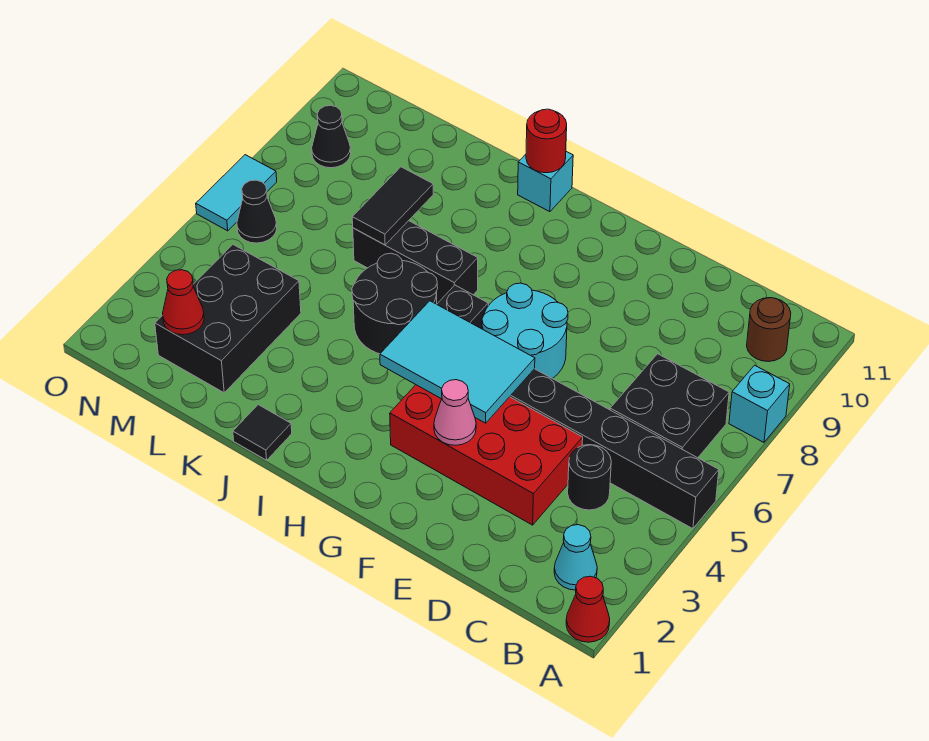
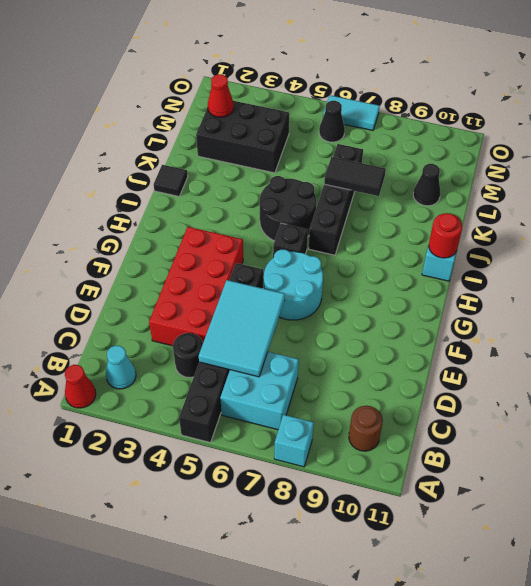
black brick B6:C7 level 1 -> cyan brick B6:C7 level 1
pink cone F3 level 2 -> none
cyan tile F4:H5 level 2 -> cyan tile C5:E6 level 2
black brick I7:K7 level 1 -> black brick I7:L7 level 1
black cone N9 level 1 -> black cone L10 level 1

